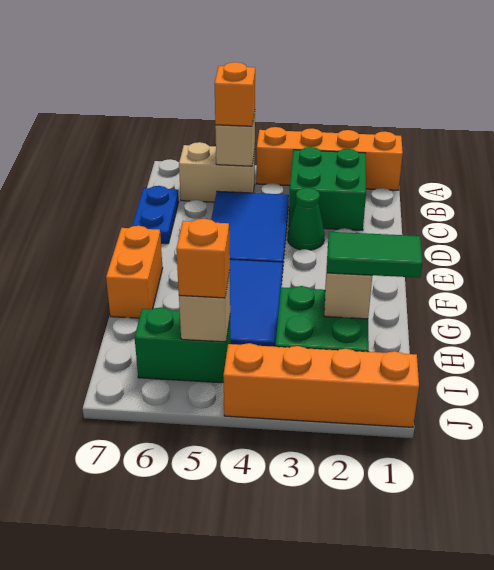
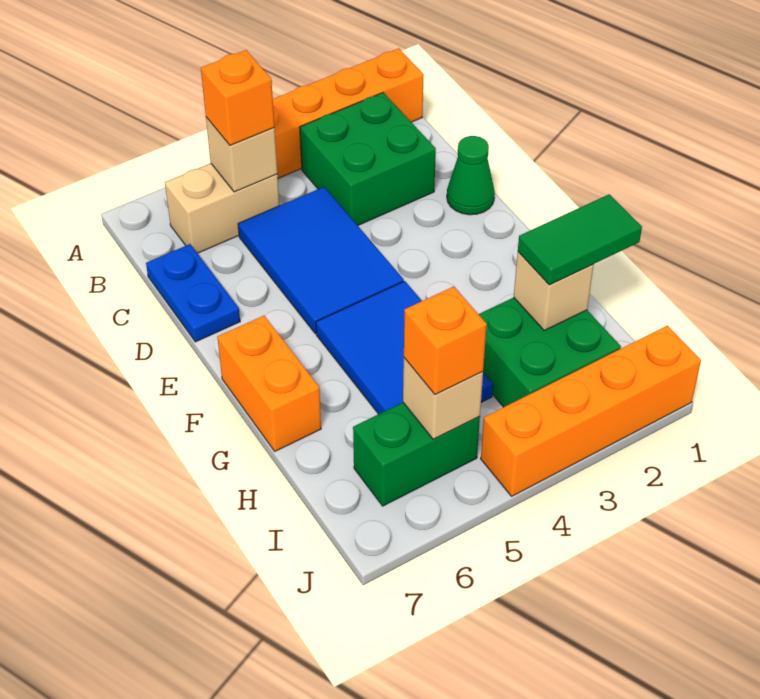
green cone D3 level 1 -> green cone D1 level 1

